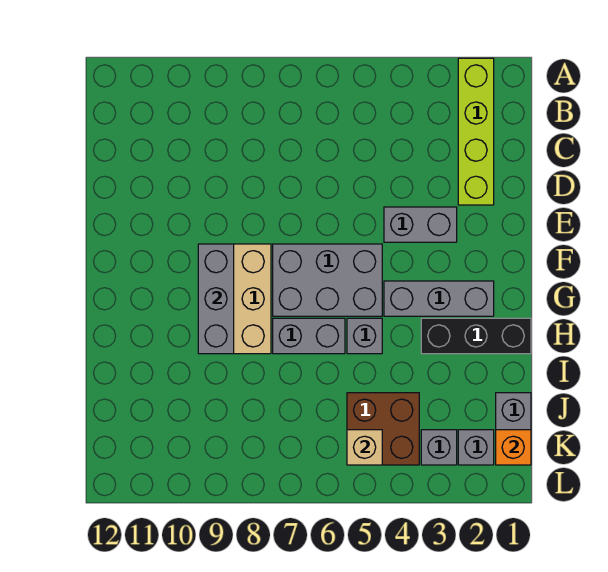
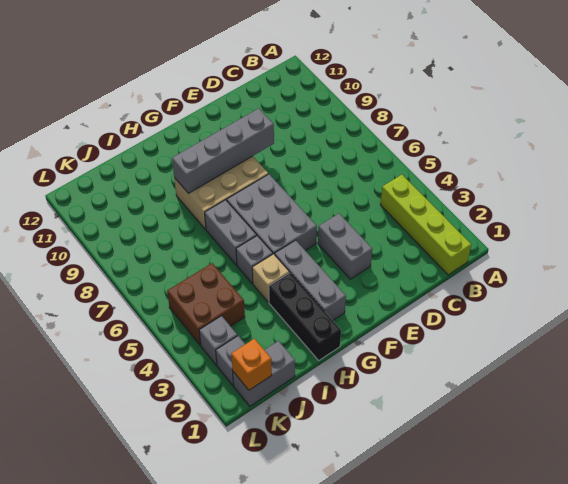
lime brick A2:D2 level 1 -> lime brick B1:B4 level 1
grey brick F9:H9 level 2 -> grey brick E9:H9 level 2
tan brick K5 level 2 -> tan brick H4 level 1

